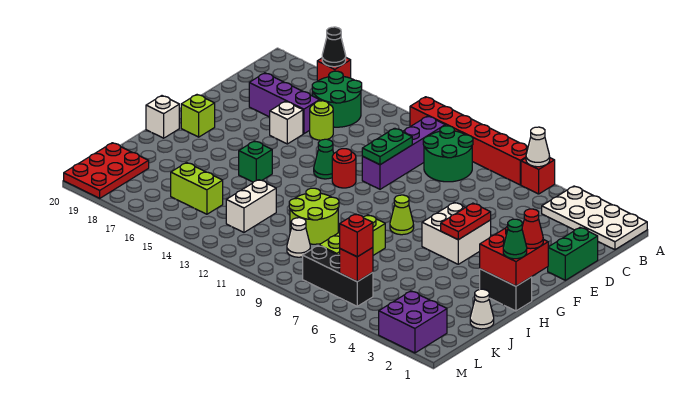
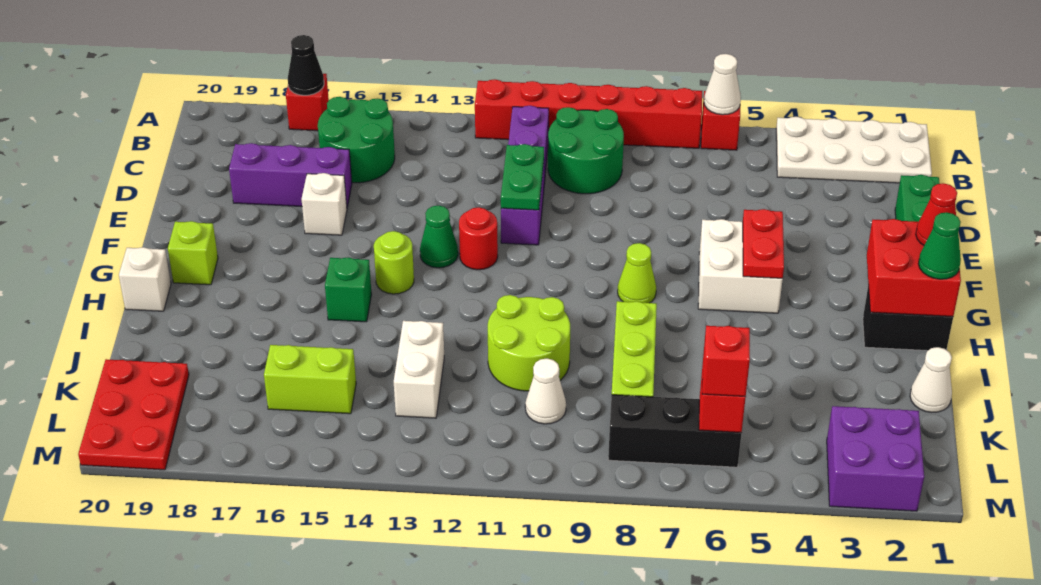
lime round brick D15 level 1 -> lime round brick G14 level 1

